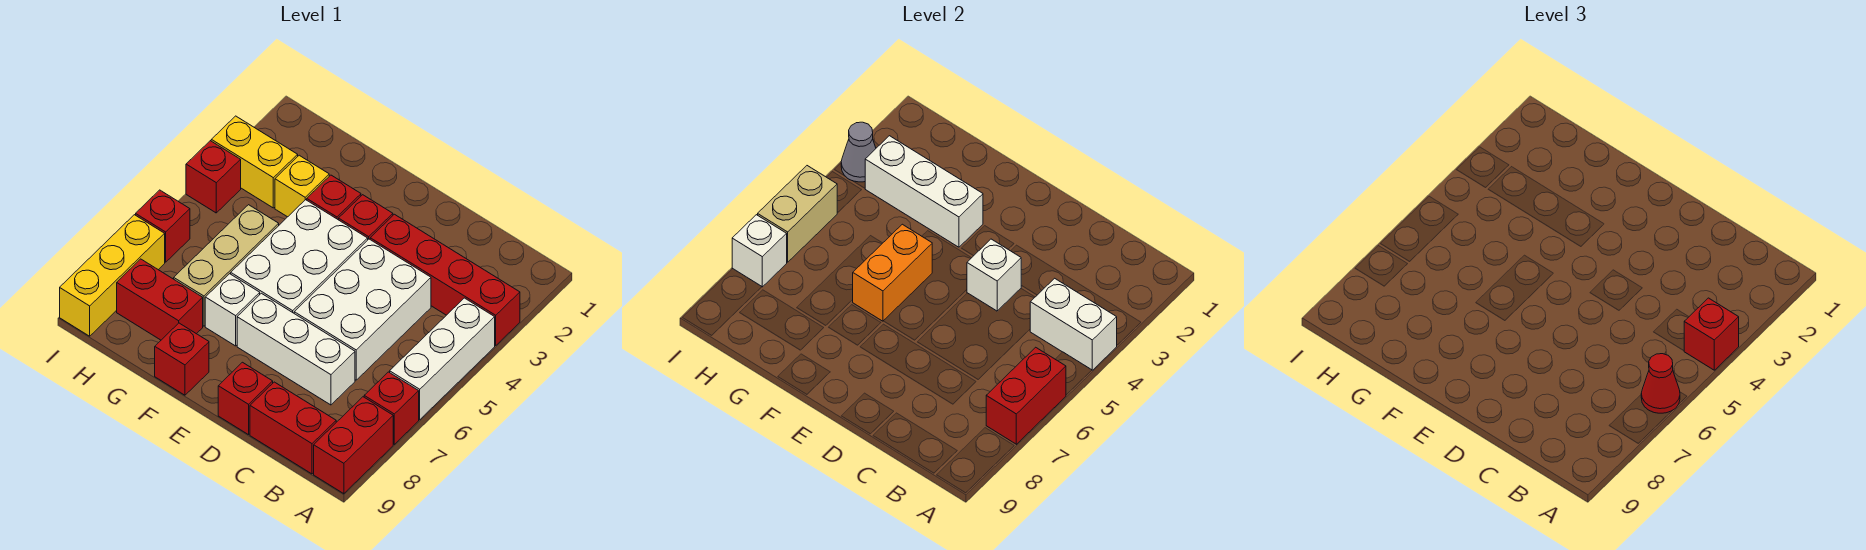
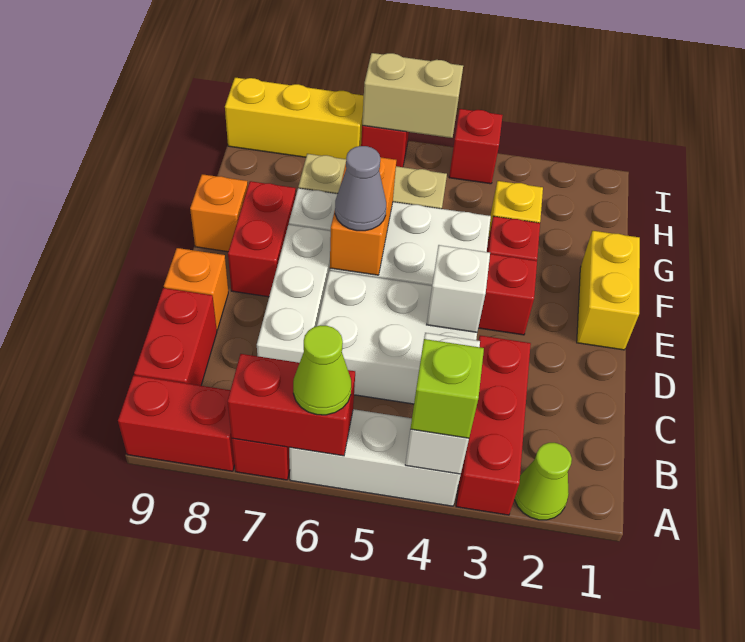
none -> lime cone A2 level 1
red brick A3:D3 level 1 -> red brick A3:C3 level 1
red brick A4 level 3 -> lime brick A4 level 3
red cone A6 level 3 -> lime cone A6 level 3
red brick D9 level 1 -> orange brick D9 level 1
white brick F3:H3 level 2 -> none
orange brick F5:F6 level 2 -> orange brick E6:F6 level 2
red brick F9 level 1 -> orange brick F9 level 1
red brick G8:H8 level 1 -> red brick E8:F8 level 1
yellow brick H3:I3 level 1 -> yellow brick E1:F1 level 1
grey cone I3 level 2 -> grey cone E6 level 3
white brick I7 level 2 -> none

